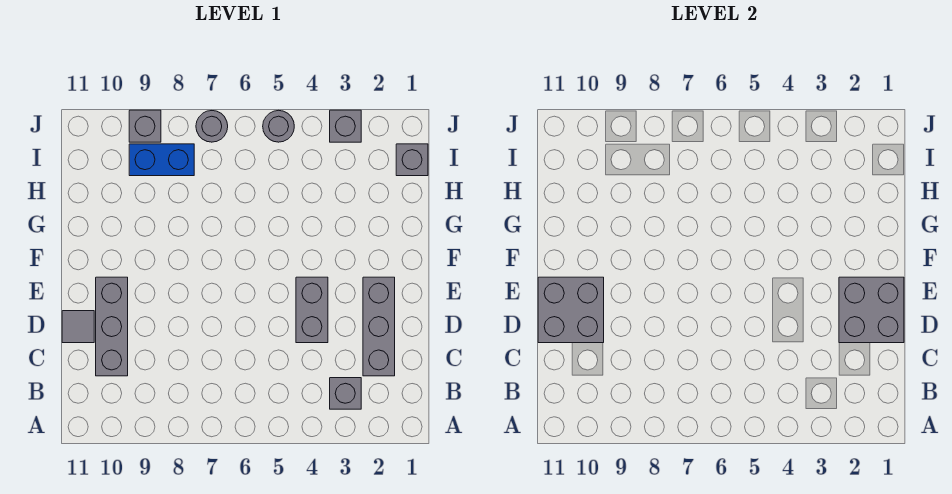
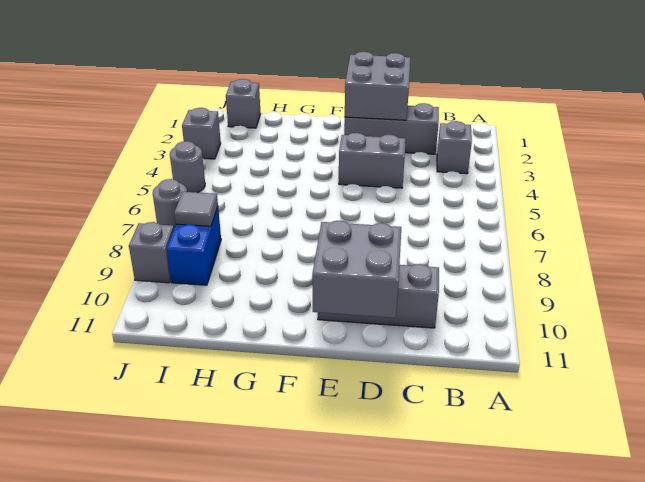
grey tile D11 level 1 -> grey tile I8 level 2

